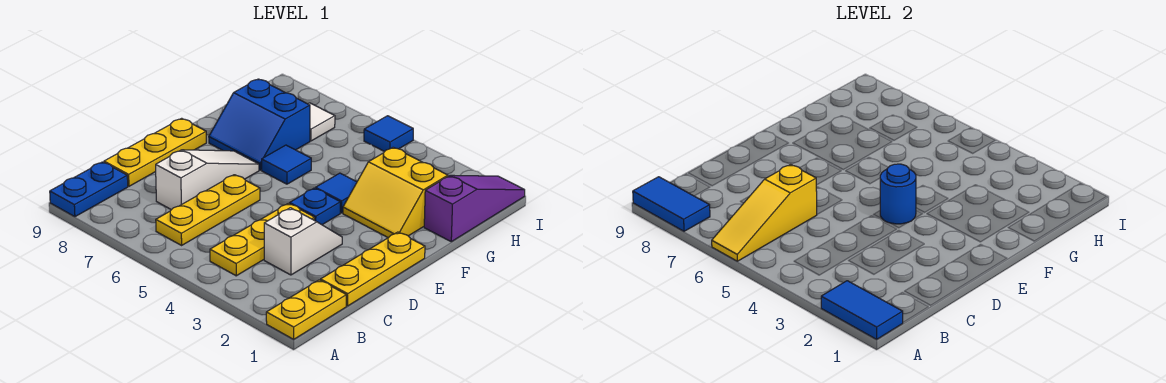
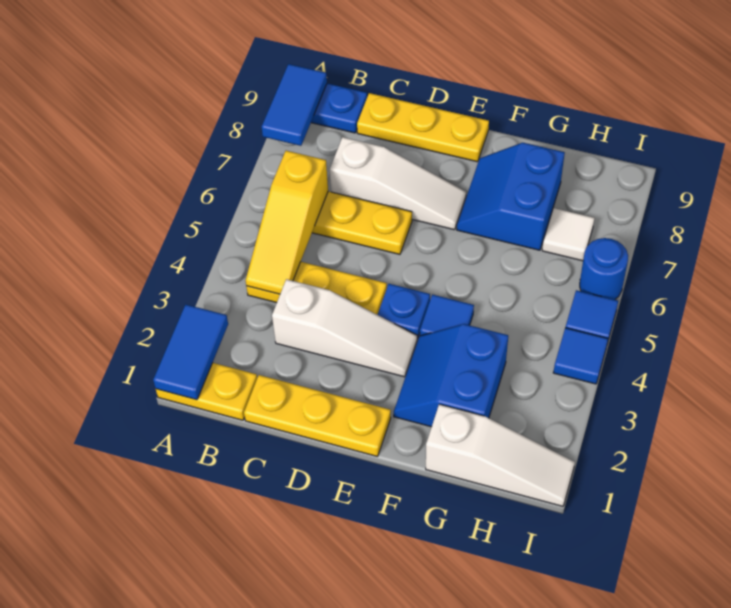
yellow slope A6:C6 level 2 top C -> yellow slope B4:B6 level 2 top 6
white slope C3:D3 level 1 top C -> white slope C3:E3 level 1 top C
blue round brick E4 level 2 -> blue round brick I6 level 1
yellow slope F2:G3 level 1 top G -> blue slope F2:G3 level 1 top G
blue tile F6 level 1 -> blue tile I4 level 1
purple slope G1:I1 level 1 top G -> white slope G1:I1 level 1 top G

